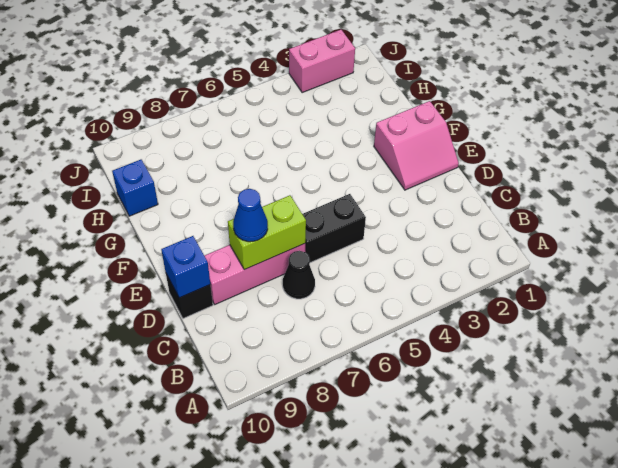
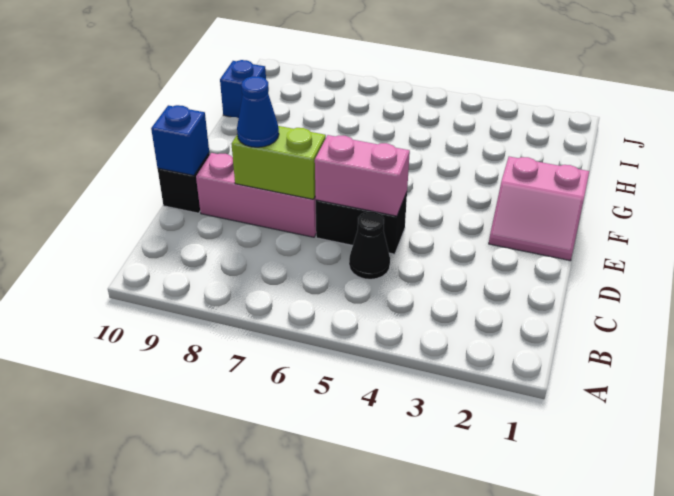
black cone C7 level 1 -> black cone C5 level 1
pink brick J2:J3 level 1 -> pink brick D5:D6 level 2

